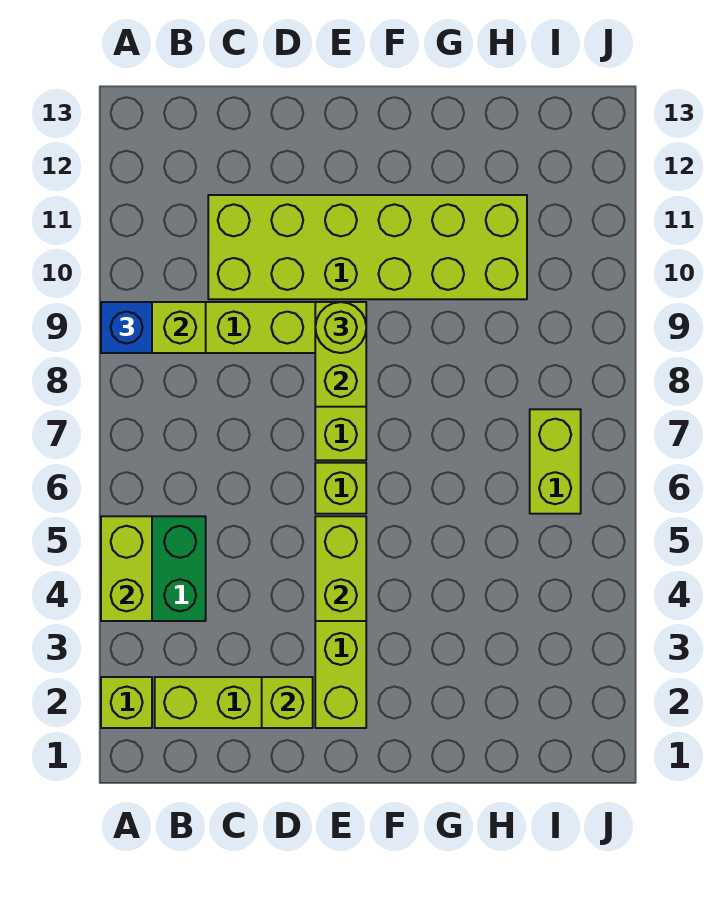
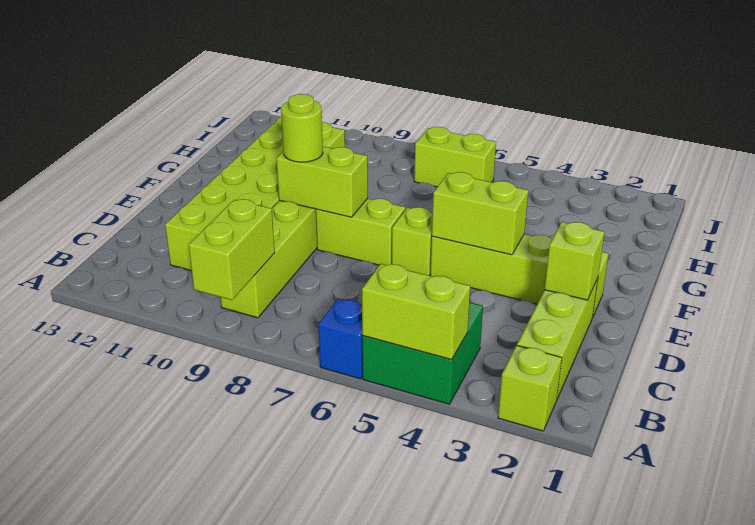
blue brick A9 level 3 -> blue brick A6 level 1

